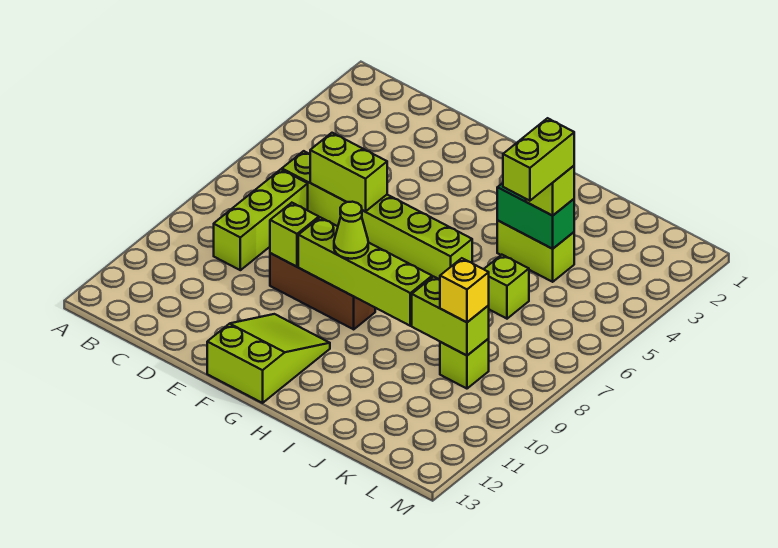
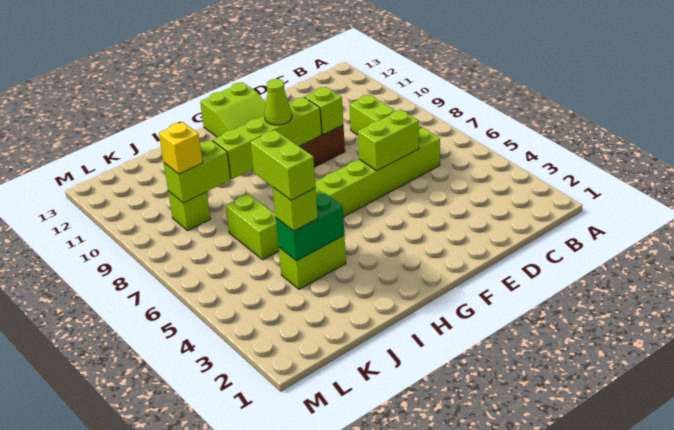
lime brick J6 level 1 -> lime brick J6:J7 level 1

